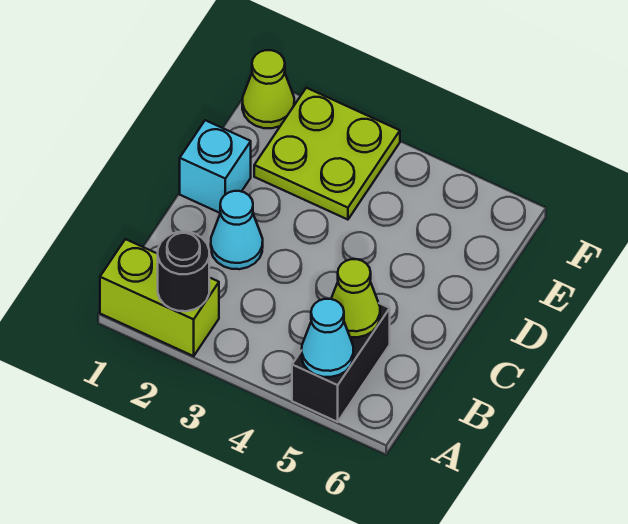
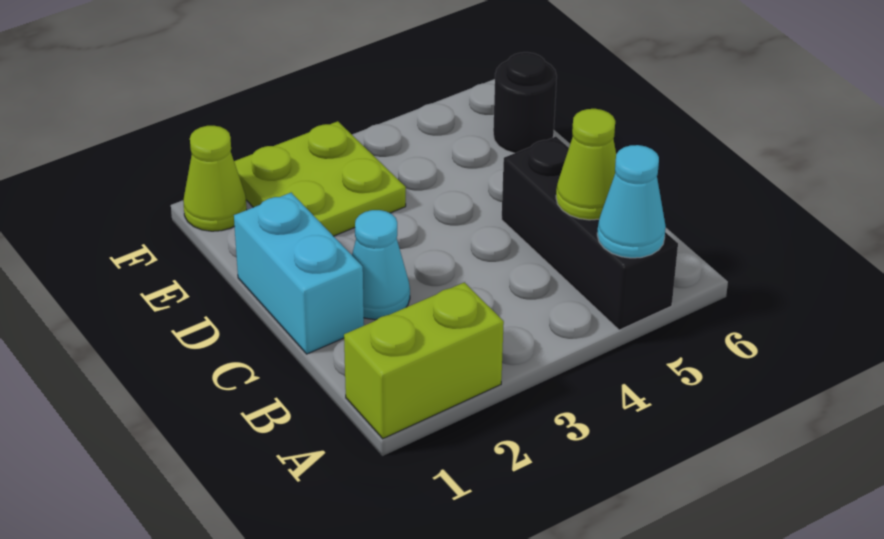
black round brick A2 level 2 -> black round brick E6 level 1
black brick A5:B5 level 1 -> black brick A5:C5 level 1
cyan brick D1 level 1 -> cyan brick C1:D1 level 1

